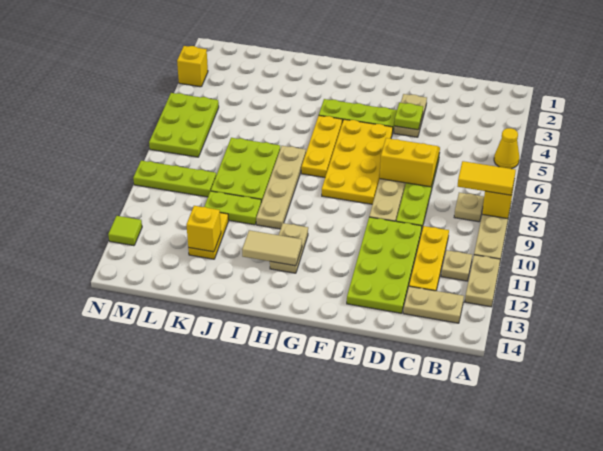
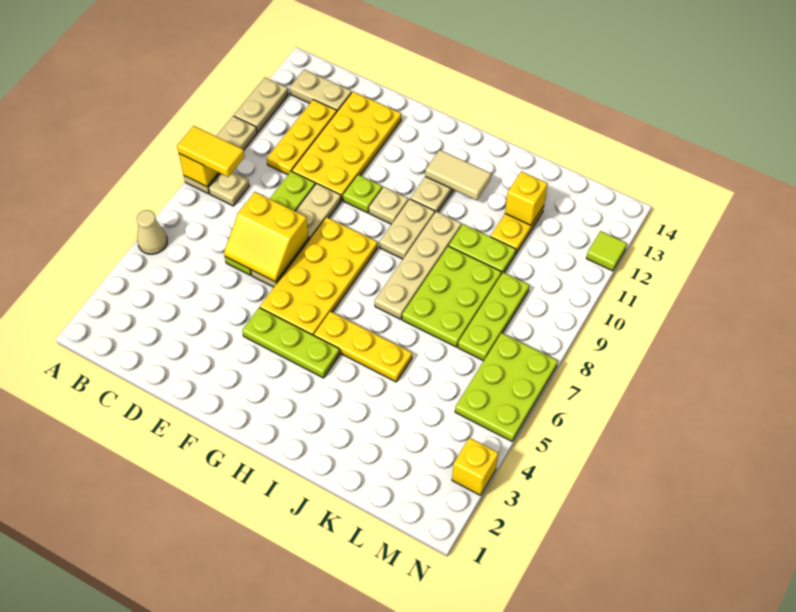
yellow cone A5 level 1 -> tan cone A5 level 1
tan plate B11 level 1 -> tan plate G10 level 1
lime plate D10:E13 level 1 -> yellow plate D10:E13 level 1
tan plate E3:E4 level 1 -> tan plate H9:H10 level 1
lime plate E4 level 2 -> lime plate F10 level 1
yellow plate H5:H7 level 1 -> yellow plate H5:J5 level 1
lime plate L9:N9 level 1 -> lime plate L7:L9 level 1

